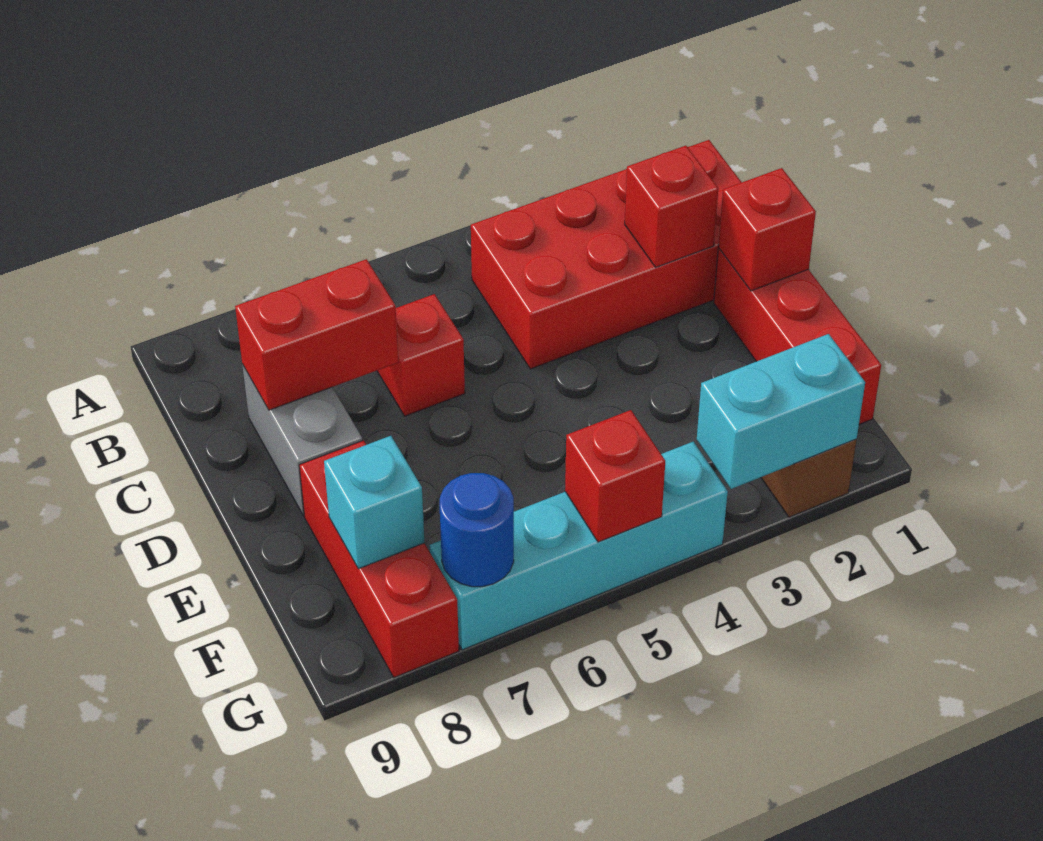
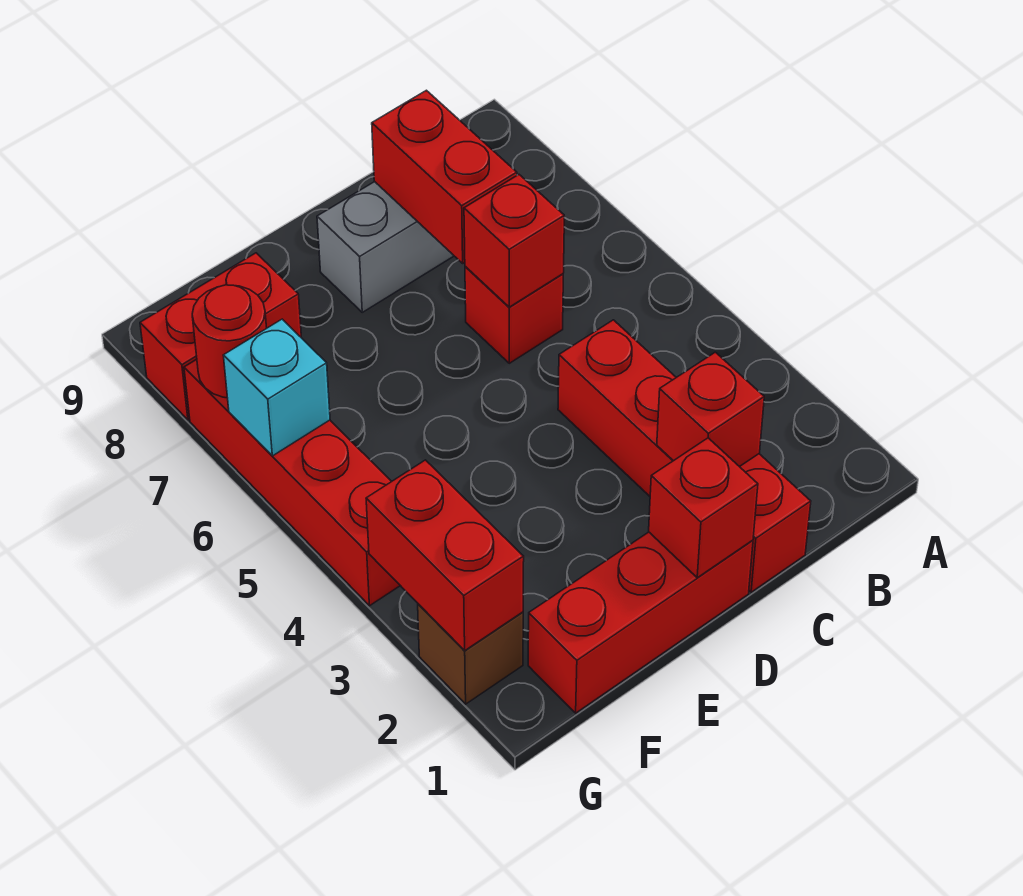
red brick B1:C4 level 1 -> red brick C1:C4 level 1
red brick E8:G8 level 1 -> red brick F8:G8 level 1
cyan brick F8 level 2 -> cyan brick G6 level 2
cyan brick G2:G3 level 2 -> red brick G2:G3 level 2
cyan brick G4:G7 level 1 -> red brick G4:G7 level 1
red brick G5 level 2 -> red brick C6 level 2
blue round brick G7 level 2 -> red round brick G7 level 2

